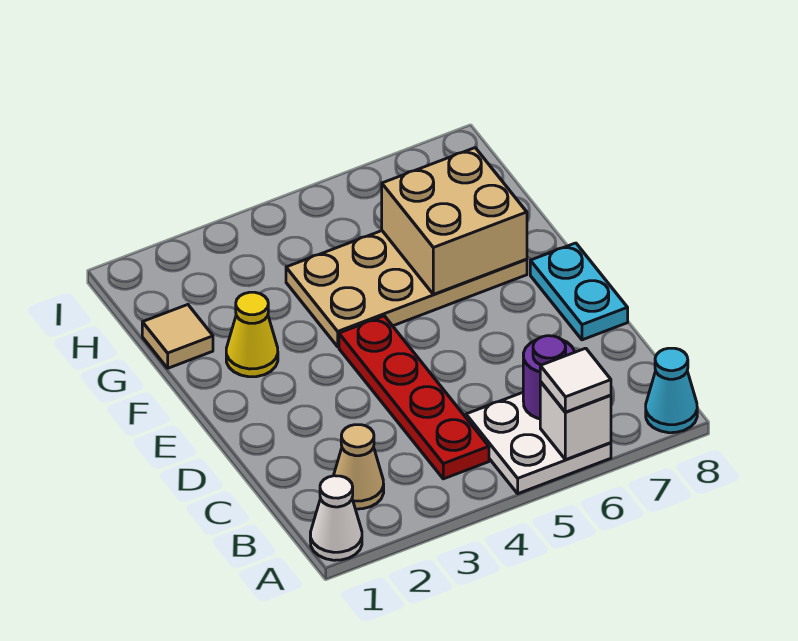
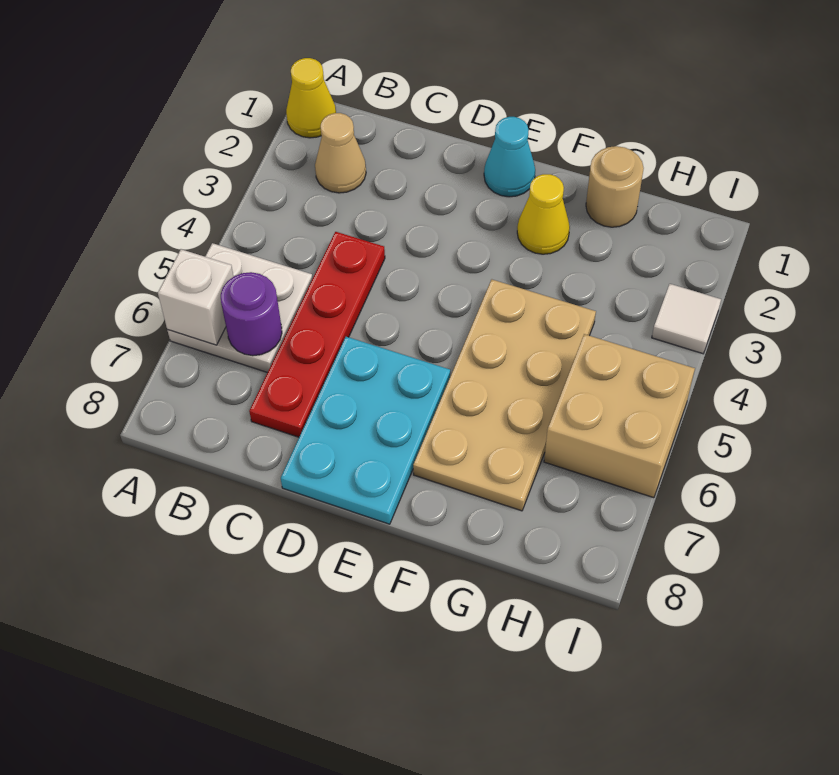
white cone A1 level 1 -> yellow cone A1 level 1
white tile A6 level 3 -> white tile I3 level 1
cyan cone A8 level 1 -> cyan cone E1 level 1
red plate B4:E4 level 1 -> red plate C4:C7 level 1
cyan plate D8:E8 level 1 -> cyan plate D6:E8 level 1
tan brick F6:G7 level 2 -> tan brick H5:I6 level 1
tan tile G1 level 1 -> tan round brick G1 level 1

